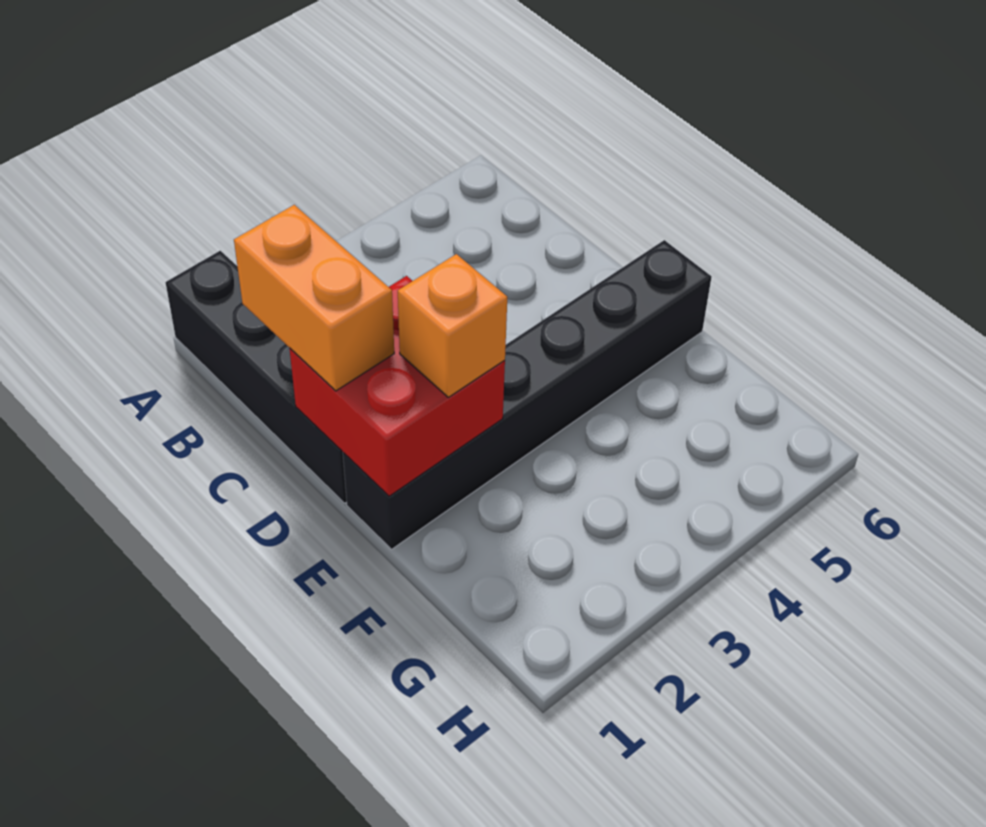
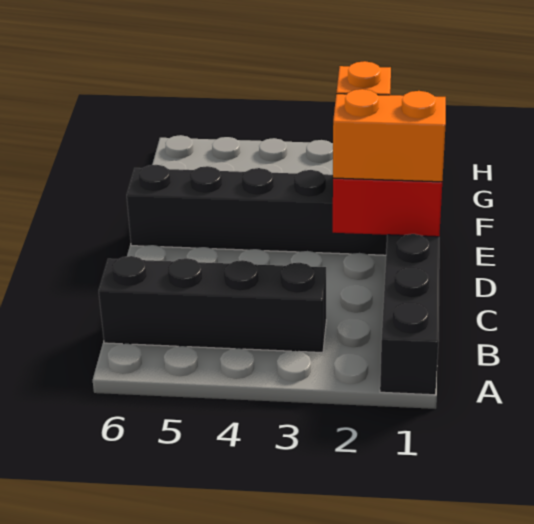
none -> black brick B3:B6 level 1
orange brick C1:D1 level 3 -> orange brick D1:D2 level 3

